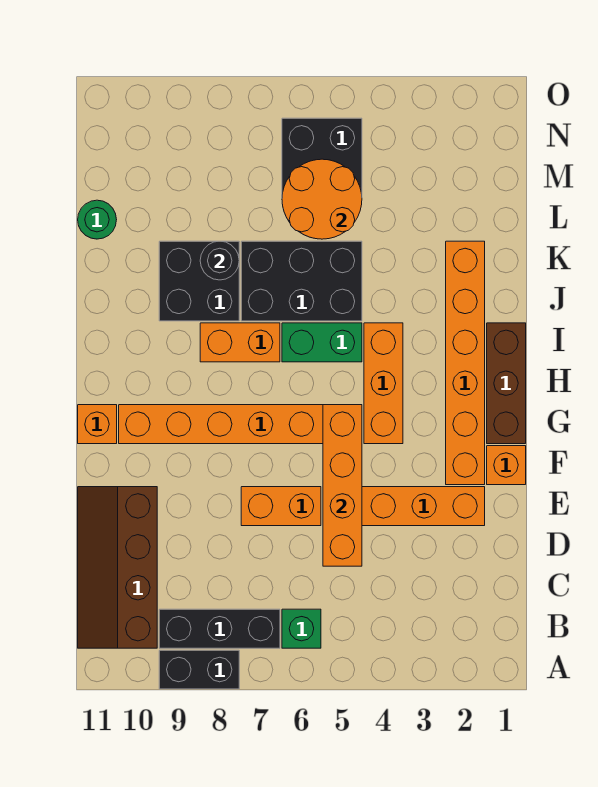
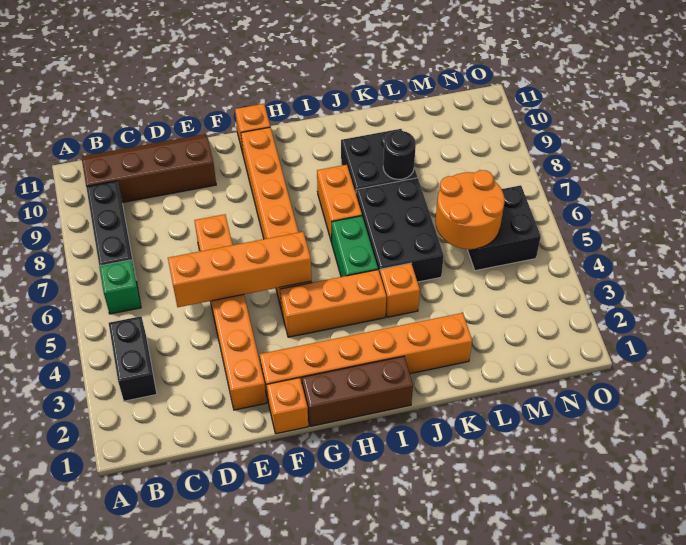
black brick A8:A9 level 1 -> black brick B3:B4 level 1
none -> orange brick J4 level 1
green round brick L11 level 1 -> none

